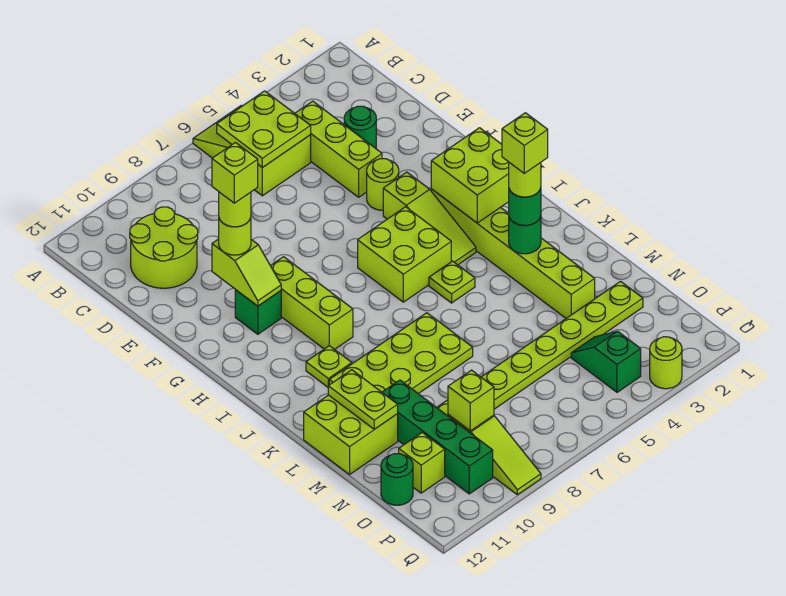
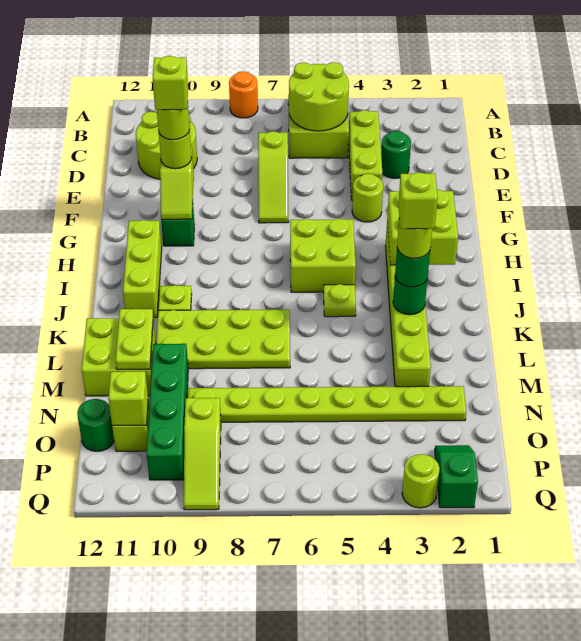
none -> orange round brick A8 level 1
lime plate B5:C6 level 2 -> lime round brick B5:C6 level 2
lime slope G4:I4 level 1 top G -> lime slope D7:F7 level 1 top D
lime brick G9:I9 level 1 -> lime brick H11:J11 level 1
green slope O4:P4 level 1 top P -> green slope P2:Q2 level 1 top Q
lime brick O9 level 2 -> lime brick O11 level 2

